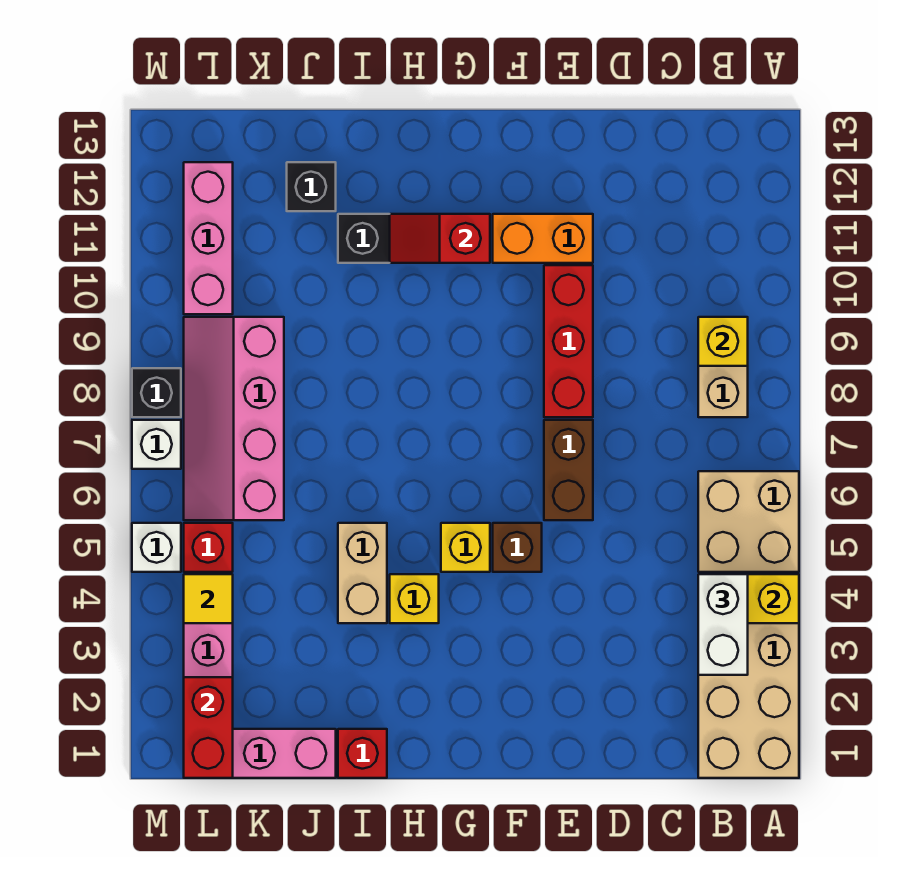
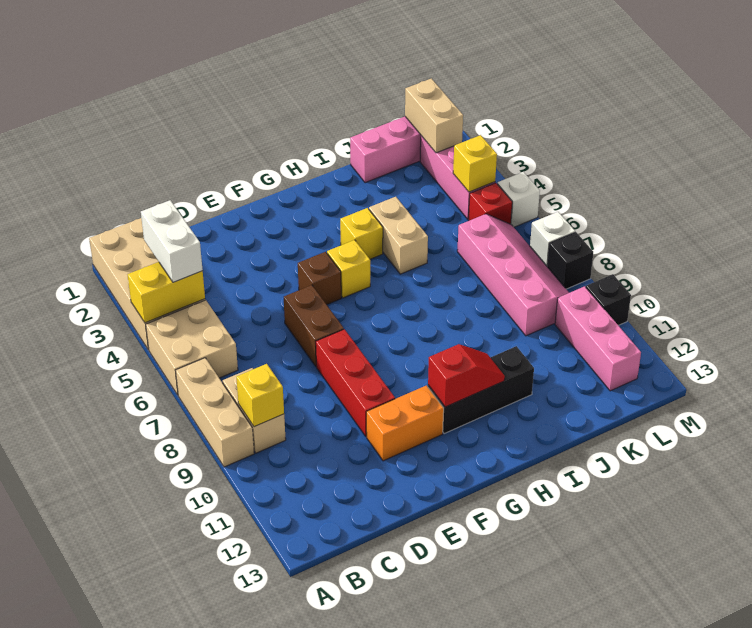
none -> tan brick A7:A9 level 1
red brick I1 level 1 -> none
black brick J12 level 1 -> black brick M10 level 1
red brick L1:L2 level 2 -> tan brick L1:L2 level 2
yellow tile L4 level 2 -> yellow brick L4 level 2

